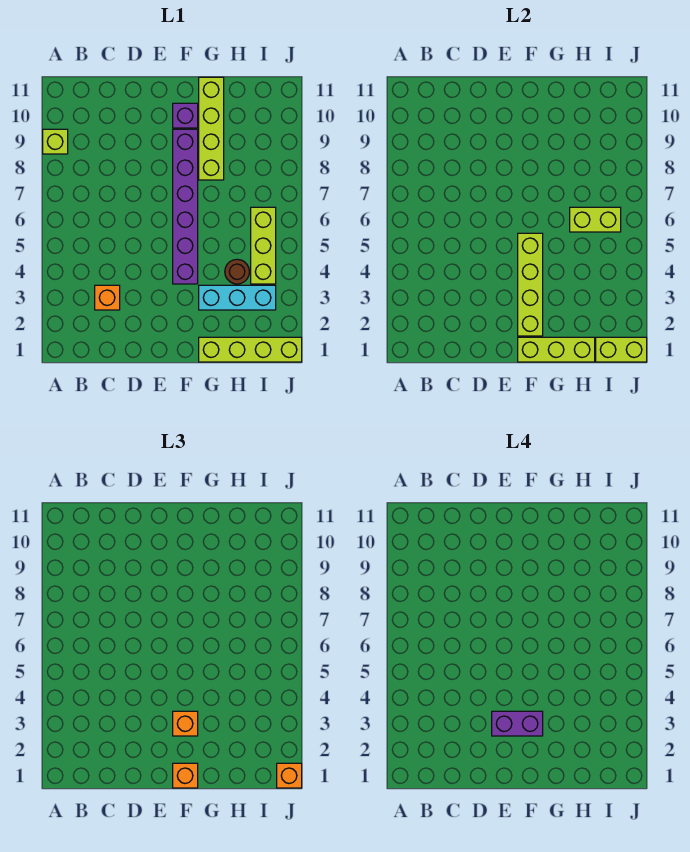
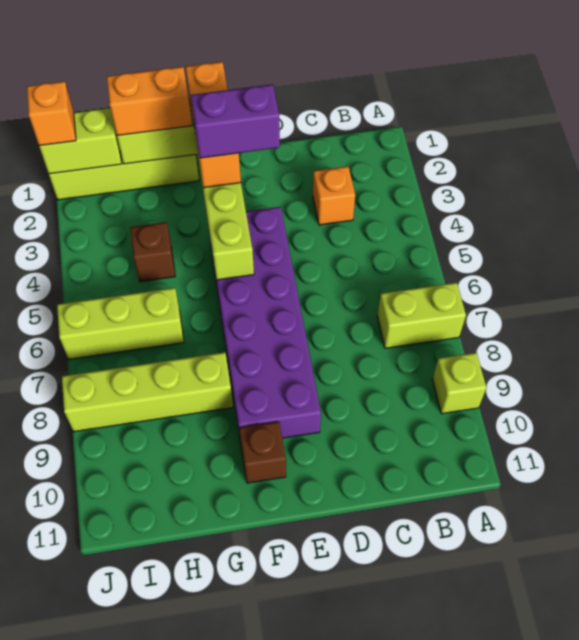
purple brick F4:F9 level 1 -> purple brick E4:F9 level 1
purple brick F10 level 1 -> brown brick F10 level 1
none -> orange brick G1:H1 level 3
cyan brick G3:I3 level 1 -> none
lime brick G8:G11 level 1 -> lime brick G8:J8 level 1
brown round brick H4 level 1 -> brown brick H4 level 1
lime brick H6:I6 level 2 -> lime brick A7:B7 level 1
lime brick I4:I6 level 1 -> lime brick H6:J6 level 1

